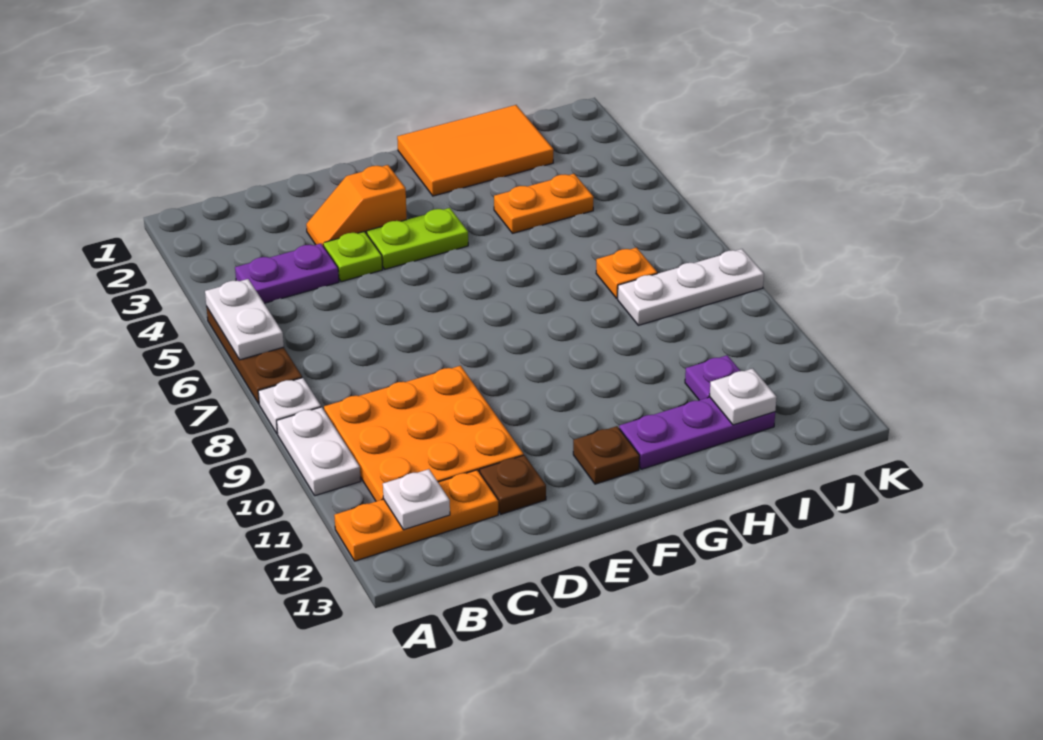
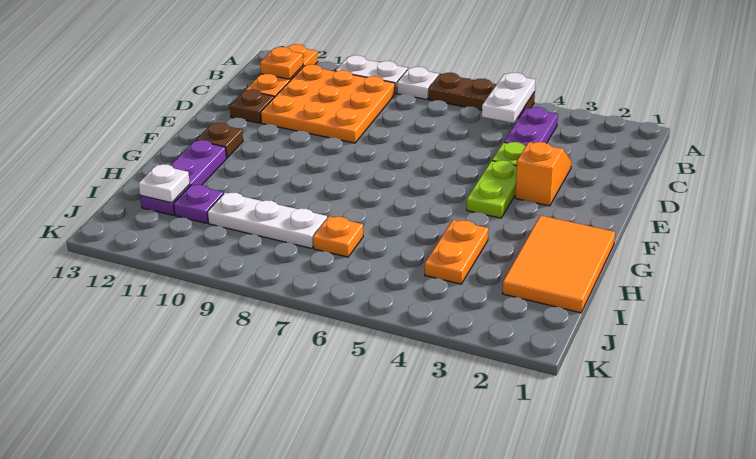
white plate A5:A6 level 2 -> white plate A5:B5 level 2
white plate B12 level 2 -> orange plate B12 level 2
white plate I8:K8 level 1 -> white plate I8:I10 level 1

